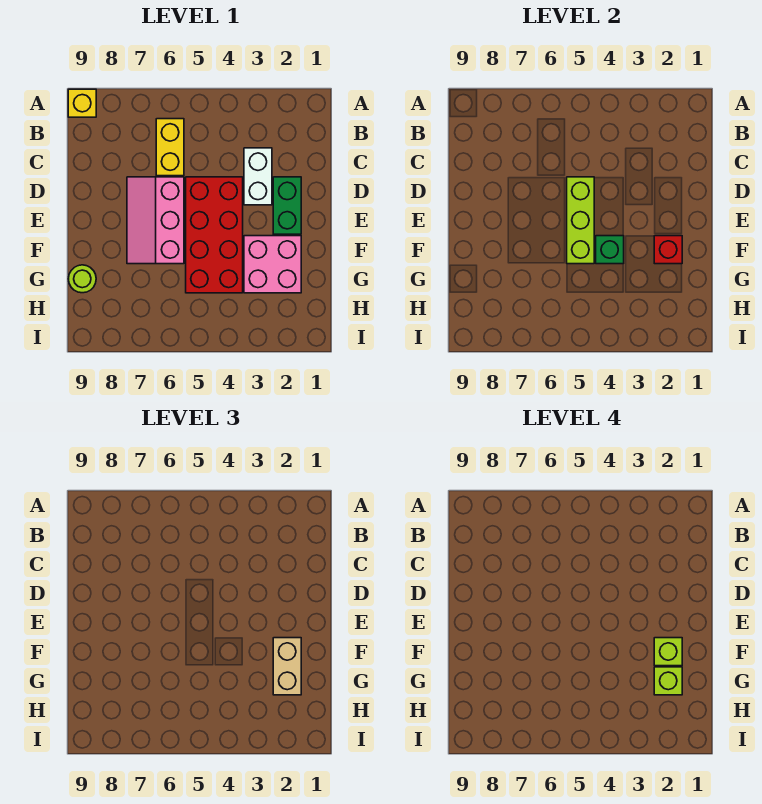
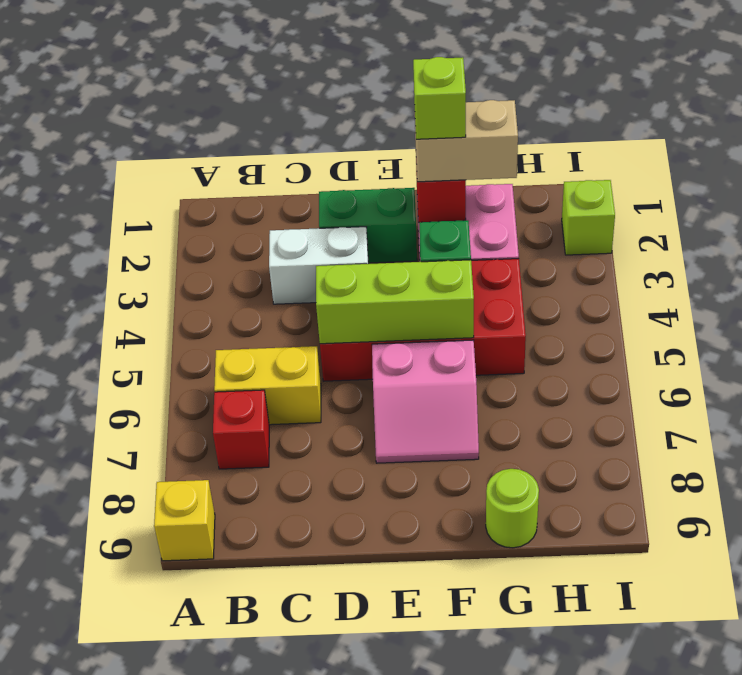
none -> red brick B7 level 1
pink slope D6:F7 level 1 top 6 -> pink slope E6:F7 level 1 top 6
lime brick G2 level 4 -> lime brick I2 level 1

